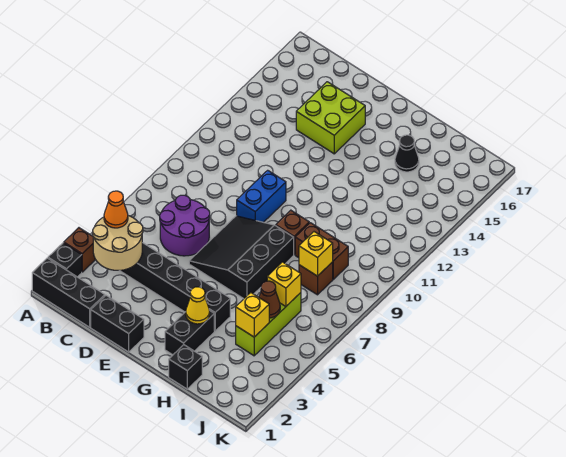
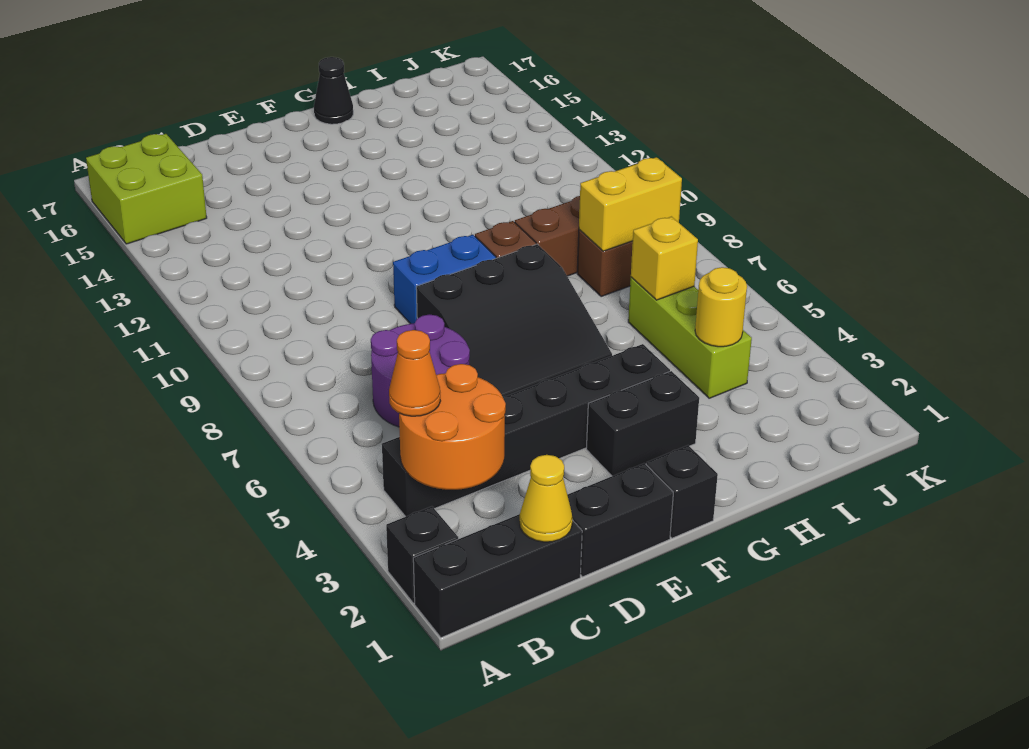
brown brick A3 level 1 -> none
tan round brick B3:C4 level 2 -> orange round brick B3:C4 level 2
lime brick D14:E15 level 1 -> lime brick A15:B16 level 1
black slope E6:G8 level 1 top G -> black slope E6:G8 level 1 top 8
blue brick E9:E10 level 1 -> blue brick E9:F9 level 1
black brick G2:G3 level 1 -> black brick F3:G3 level 1
yellow cone G3 level 2 -> yellow cone C1 level 2
black brick H1 level 1 -> black brick F1 level 1
black cone H15 level 1 -> black cone G17 level 1
yellow brick I4 level 2 -> yellow round brick I4 level 2
brown cone I5 level 2 -> none
yellow brick I8 level 2 -> yellow brick I8:J8 level 2

